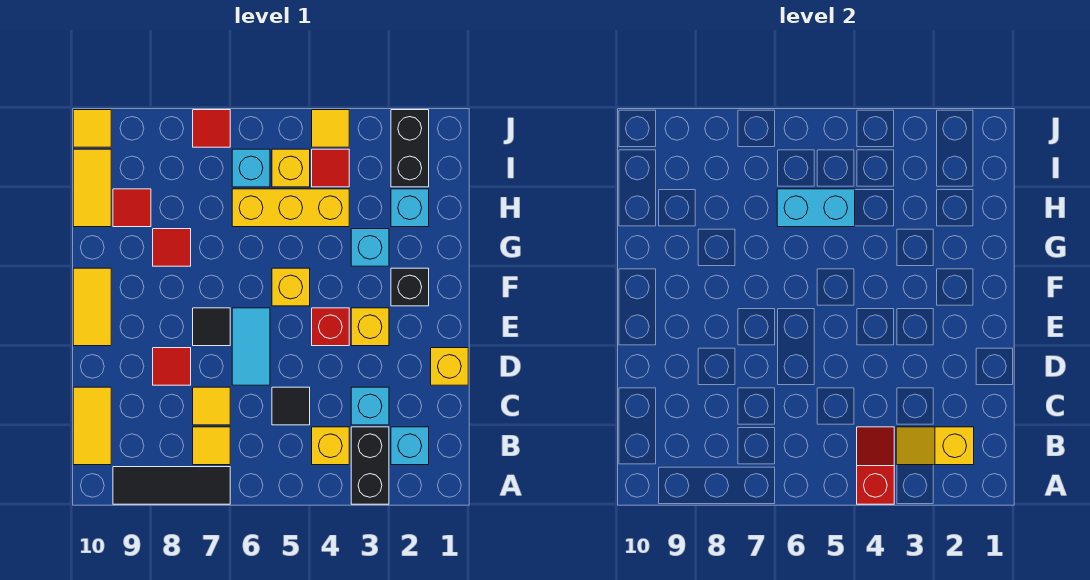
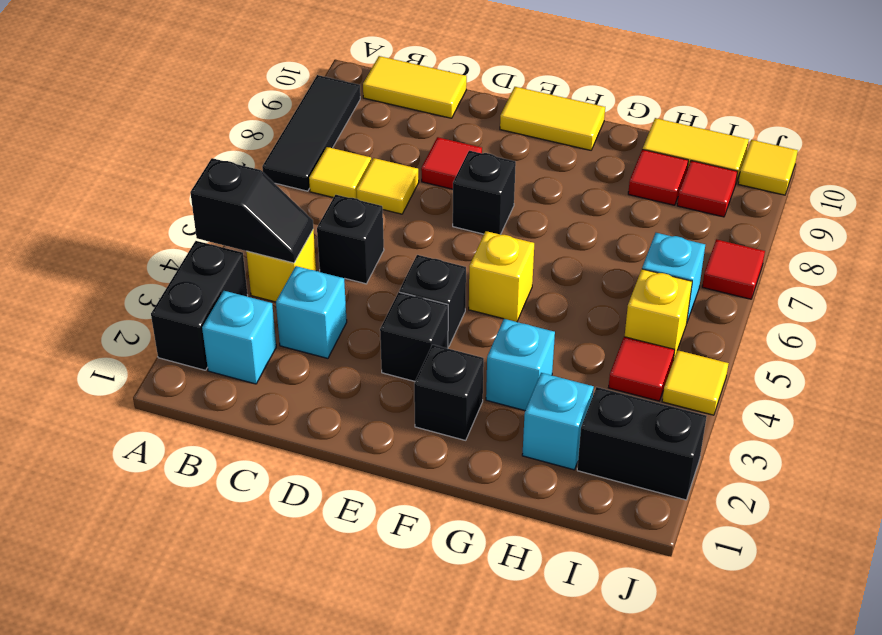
black brick A3:B3 level 1 -> black brick A2:A3 level 1
red slope A4:B4 level 2 top A -> black slope A4:B4 level 2 top A
yellow slope B2:B3 level 2 top 2 -> none
black tile C5 level 1 -> black brick C5 level 1
yellow brick D1 level 1 -> none
cyan tile D6:E6 level 1 -> none
yellow brick E3 level 1 -> black brick E3 level 1
red brick E4 level 1 -> black brick E4 level 1
black tile E7 level 1 -> black brick E7 level 1
red tile G8 level 1 -> red tile I9 level 1
yellow brick H4:H6 level 1 -> none
cyan brick H5:H6 level 2 -> none

